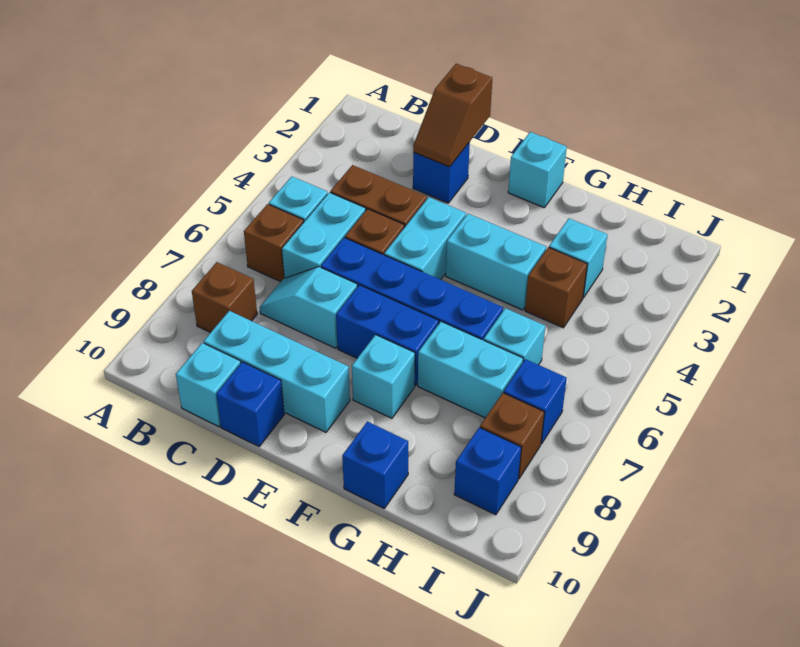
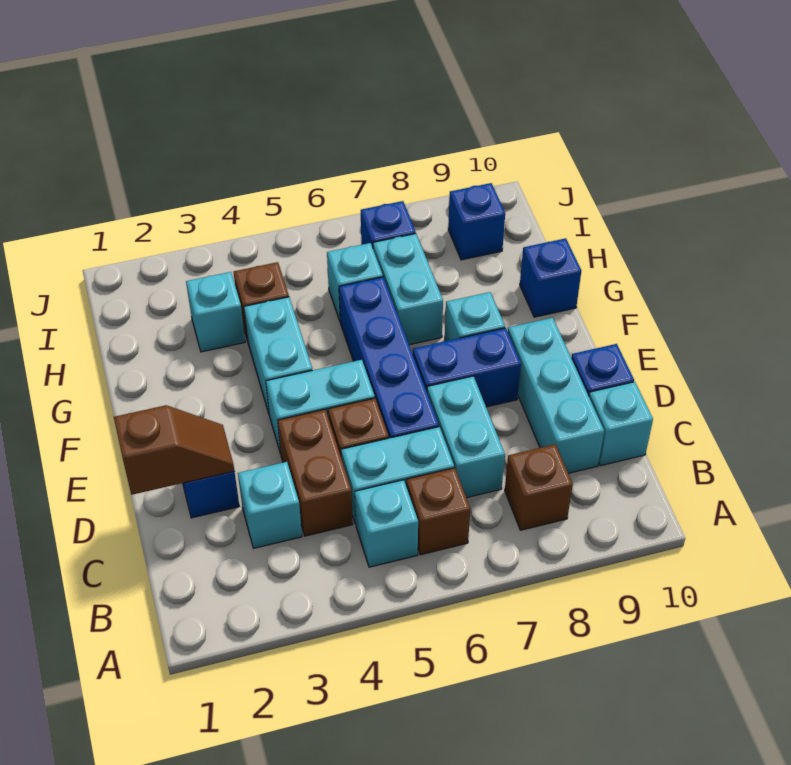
cyan slope C7:D7 level 1 top D -> cyan brick C7:D7 level 1
blue brick E7:F7 level 1 -> blue brick E7:E8 level 1
cyan brick F1 level 1 -> cyan brick C3 level 1
brown brick I8 level 1 -> none

